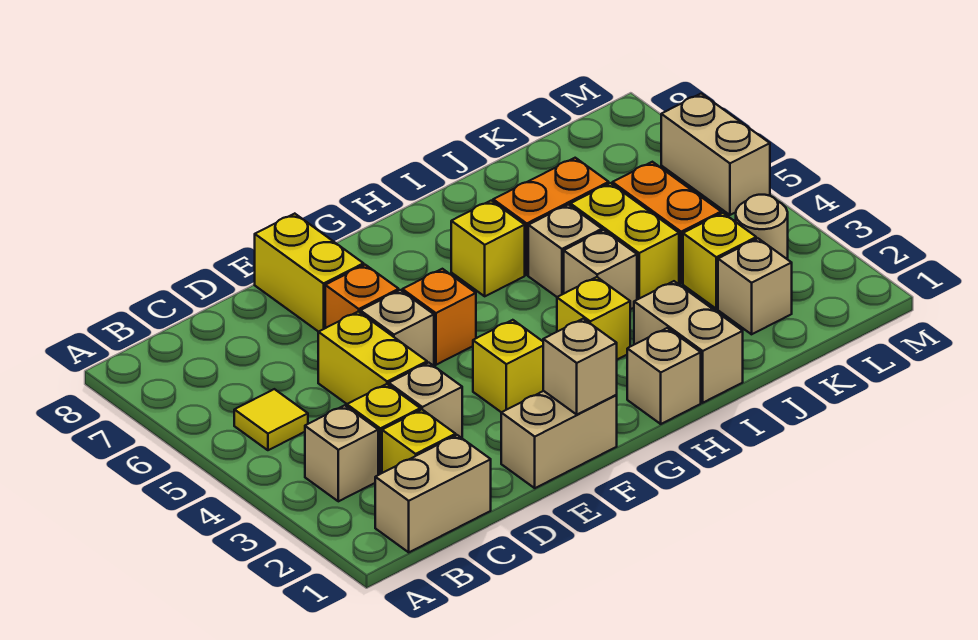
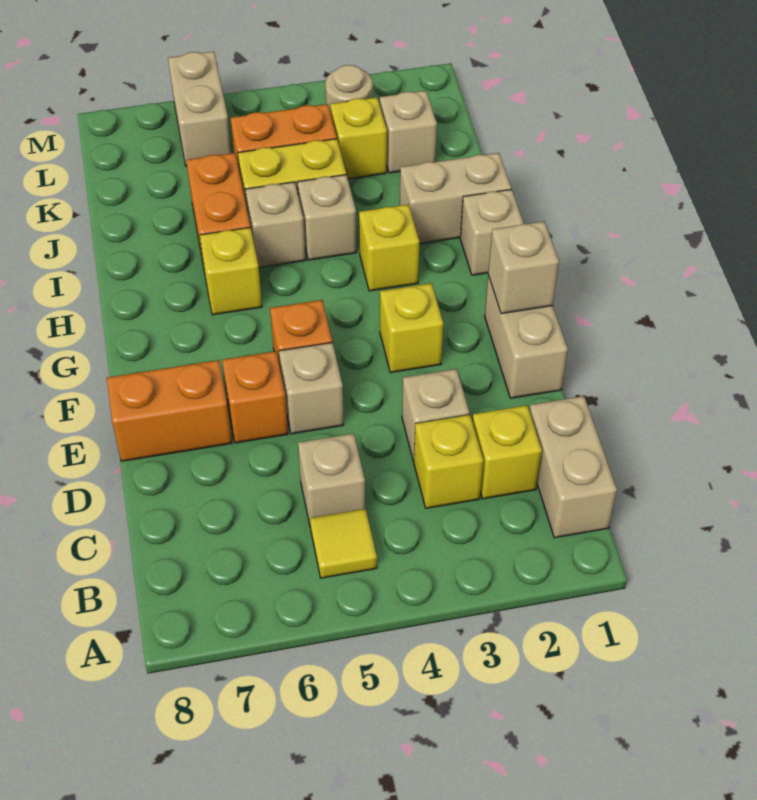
tan brick B3 level 1 -> tan brick C5 level 1
yellow brick D4:D5 level 1 -> none
yellow brick E7:E8 level 1 -> orange brick E7:E8 level 1
tan brick M5:M6 level 1 -> tan brick L6:M6 level 1

